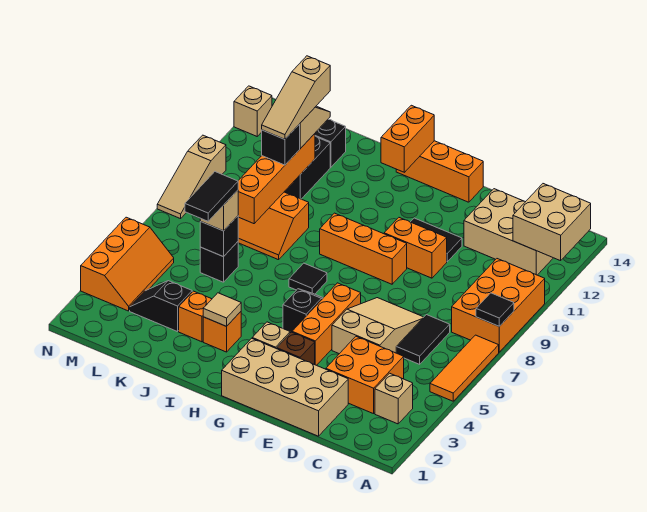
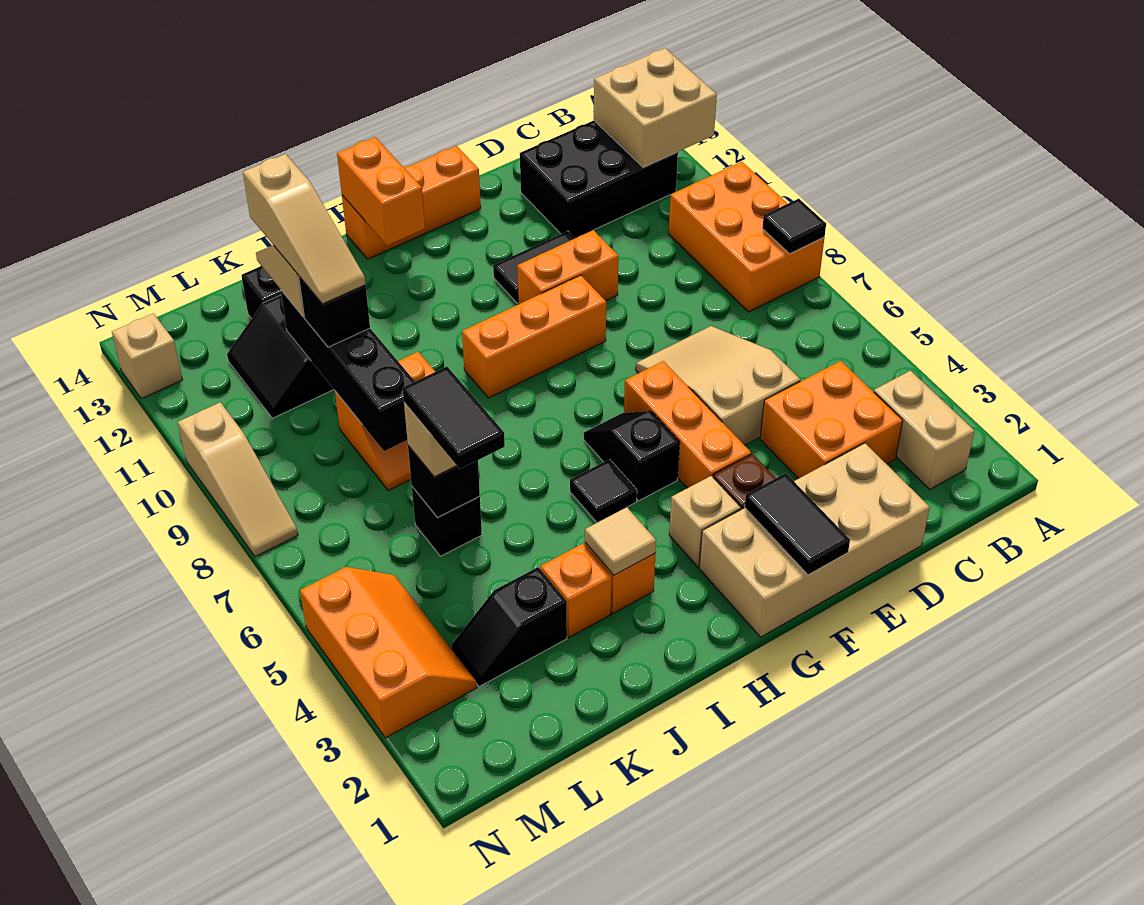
orange tile A5:A7 level 1 -> none
tan brick B3 level 1 -> tan brick B2:B3 level 1
tan brick B12:D13 level 1 -> black brick B12:D13 level 1
black tile C6:C7 level 1 -> black tile F1:F2 level 2
black tile H7 level 1 -> black tile H5 level 1
orange brick K8:K11 level 2 -> black brick K8:K11 level 2

